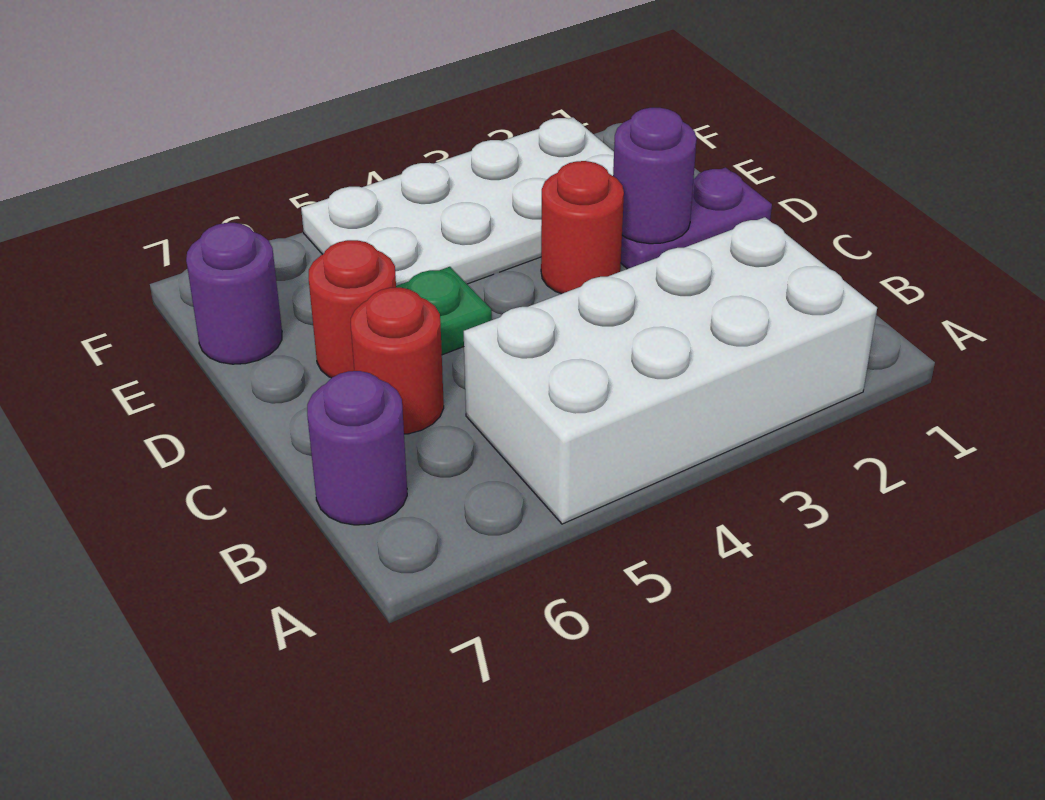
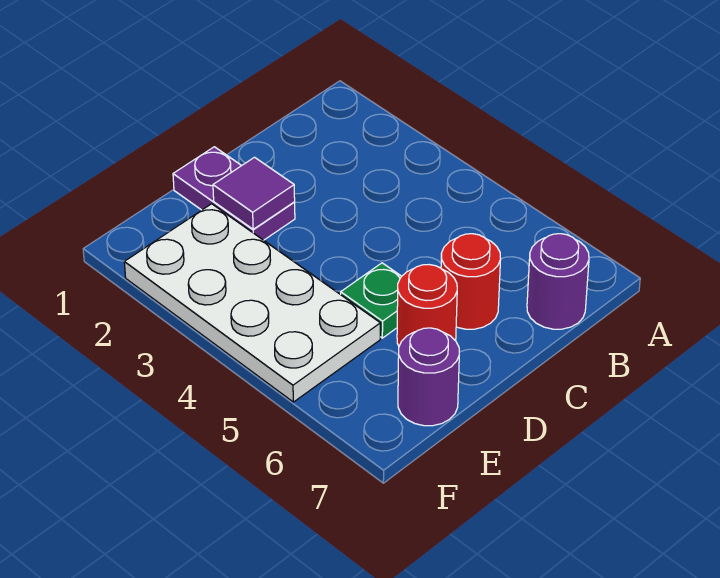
white brick A2:B5 level 1 -> none
purple round brick D2 level 2 -> purple tile D2 level 2
red round brick D3 level 1 -> none

